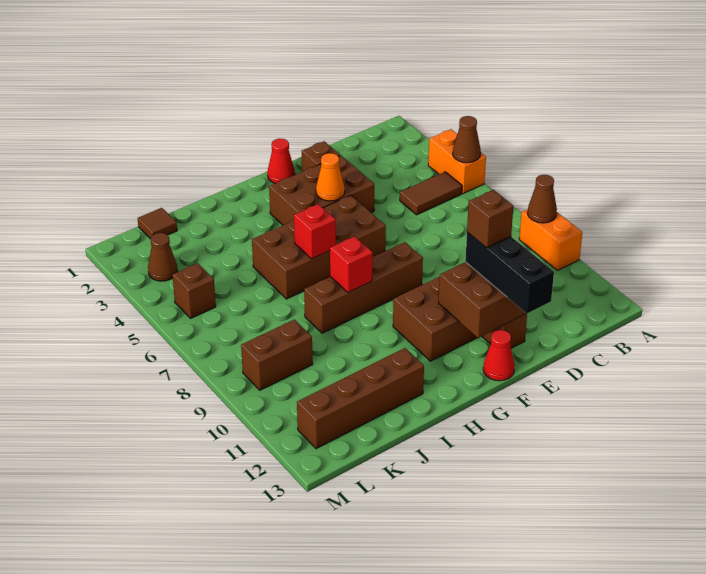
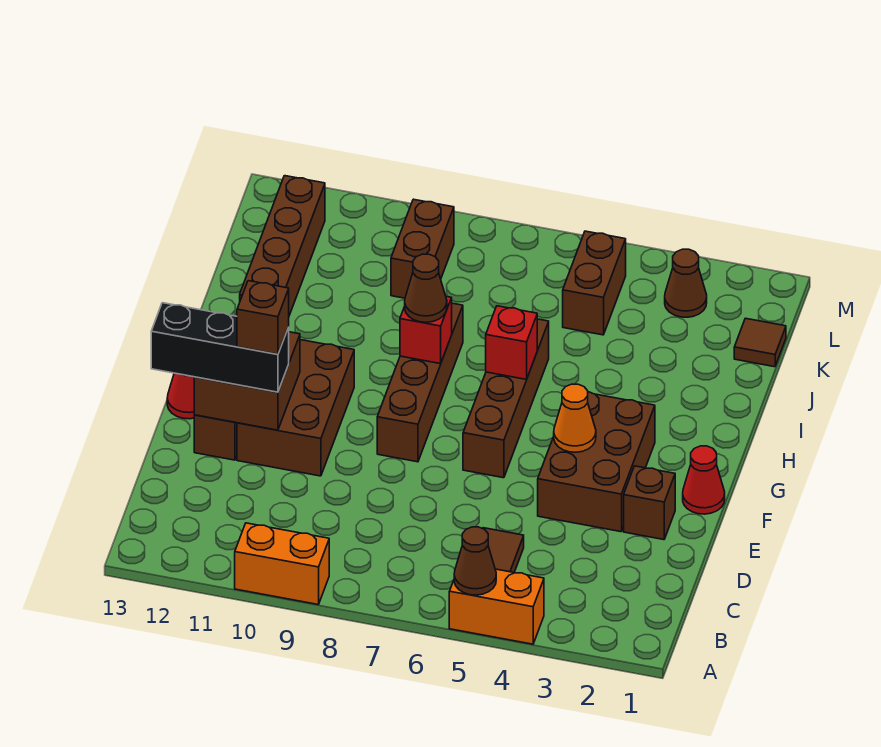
brown cone A9 level 2 -> brown cone H8 level 3
brown brick F5:I6 level 1 -> brown brick F6:I6 level 1
brown brick L5 level 1 -> brown brick K5:L5 level 1

